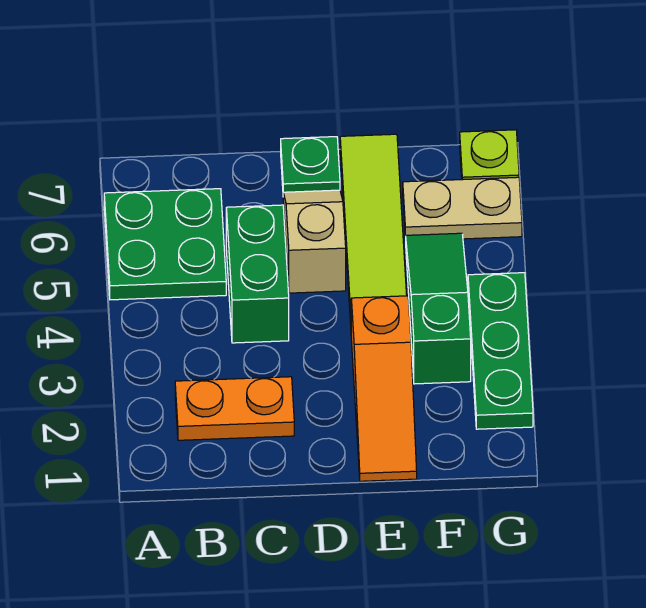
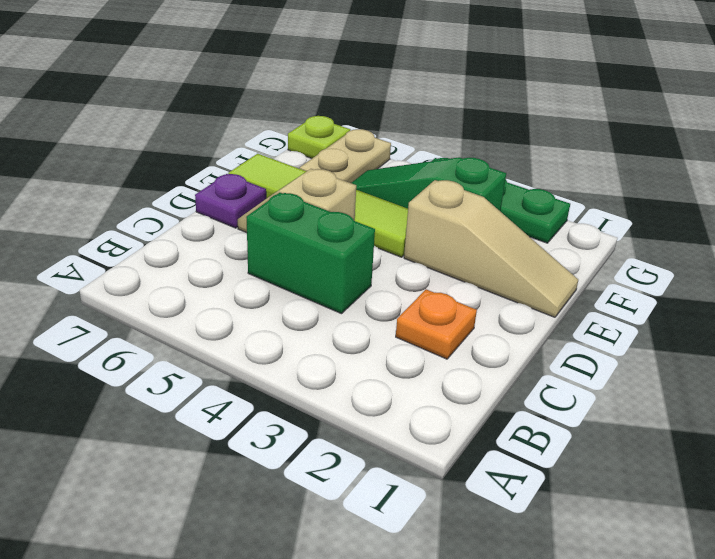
green plate A5:B6 level 1 -> none
orange plate B2:C2 level 1 -> orange plate C2 level 1
green plate D7 level 1 -> purple plate D7 level 1
orange slope E1:E3 level 1 top 3 -> tan slope E1:E3 level 1 top 3

